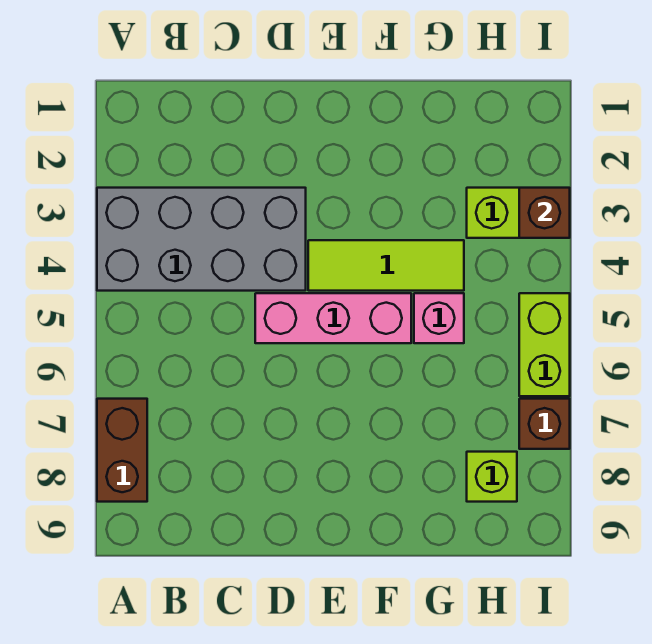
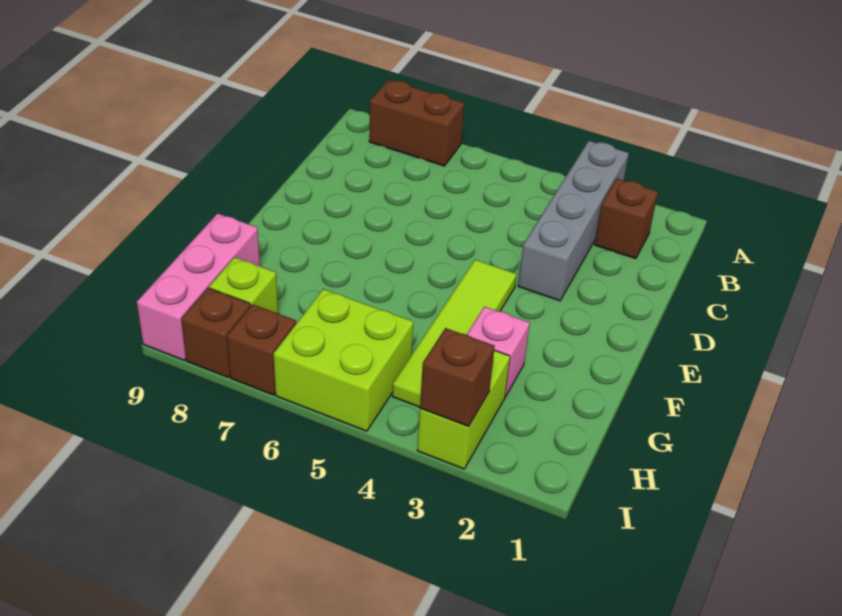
grey brick A3:D4 level 1 -> grey brick A3:D3 level 1
none -> brown brick B2 level 1
pink brick D5:F5 level 1 -> pink brick G9:I9 level 1
lime tile E4:G4 level 1 -> lime tile E4:H4 level 1
pink brick G5 level 1 -> pink brick G3 level 1
lime brick I5:I6 level 1 -> lime brick H5:I6 level 1
none -> brown brick I8 level 1

